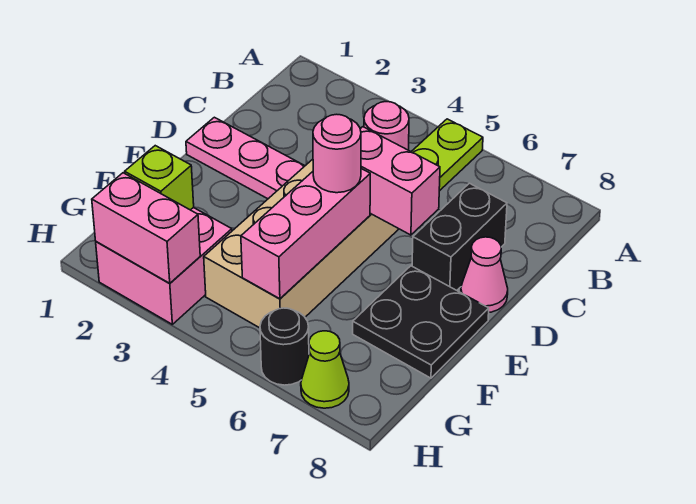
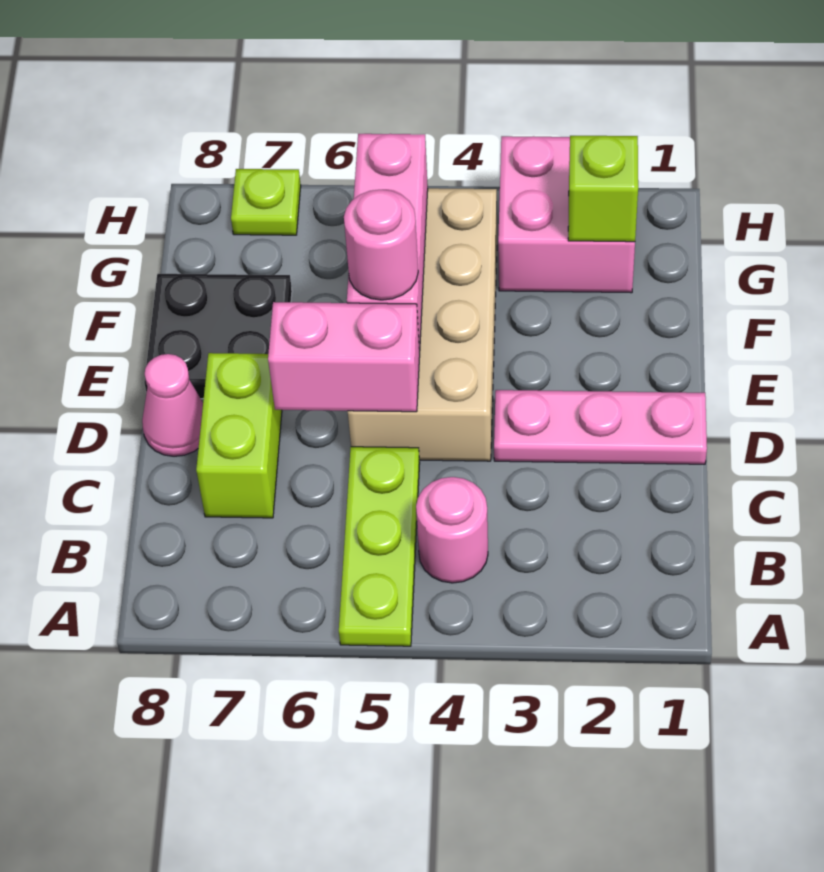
black brick C7:D7 level 1 -> lime brick C7:D7 level 1
pink brick H2:H3 level 2 -> none
black round brick H6 level 1 -> none
lime cone H7 level 1 -> lime plate H7 level 1

